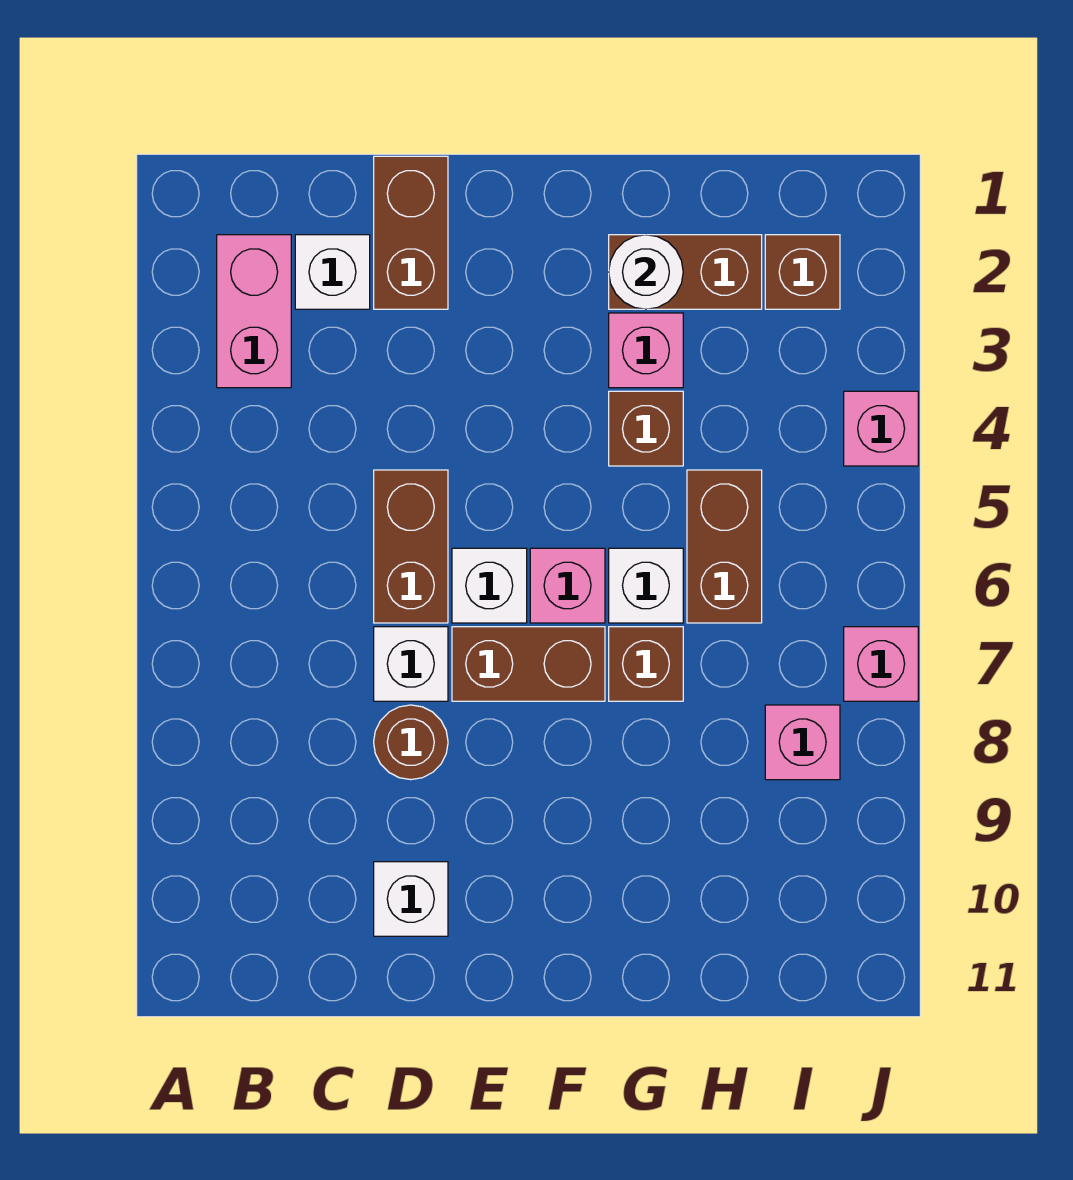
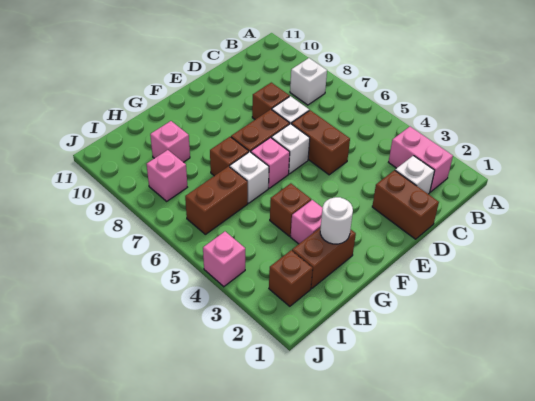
brown round brick D8 level 1 -> brown brick D8 level 1
white brick D10 level 1 -> white brick B8 level 1
brown brick H5:H6 level 1 -> brown brick H6:I6 level 1
pink brick J7 level 1 -> pink brick H9 level 1

